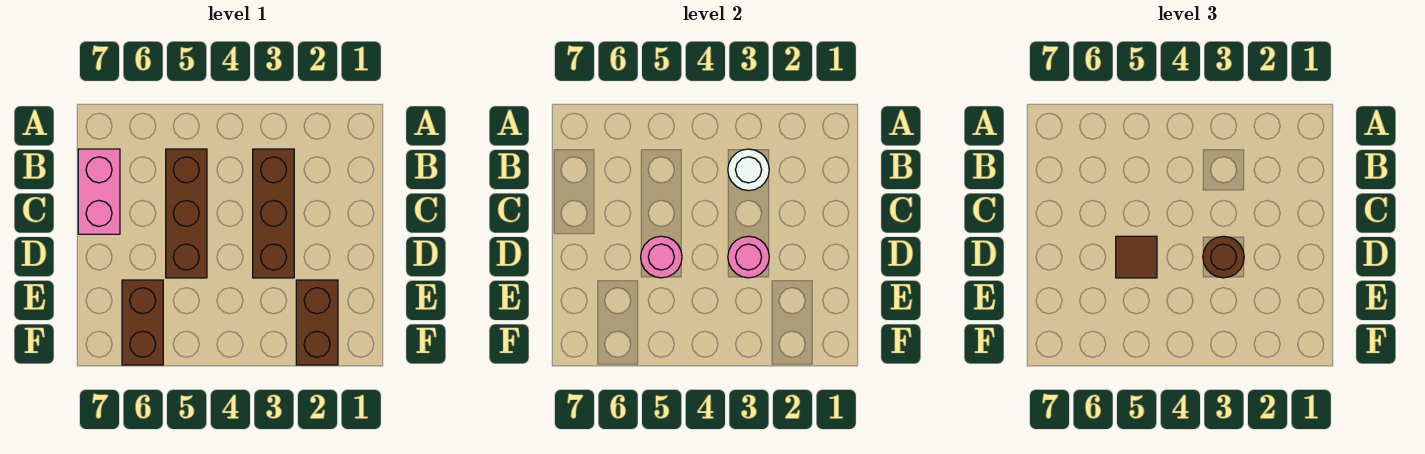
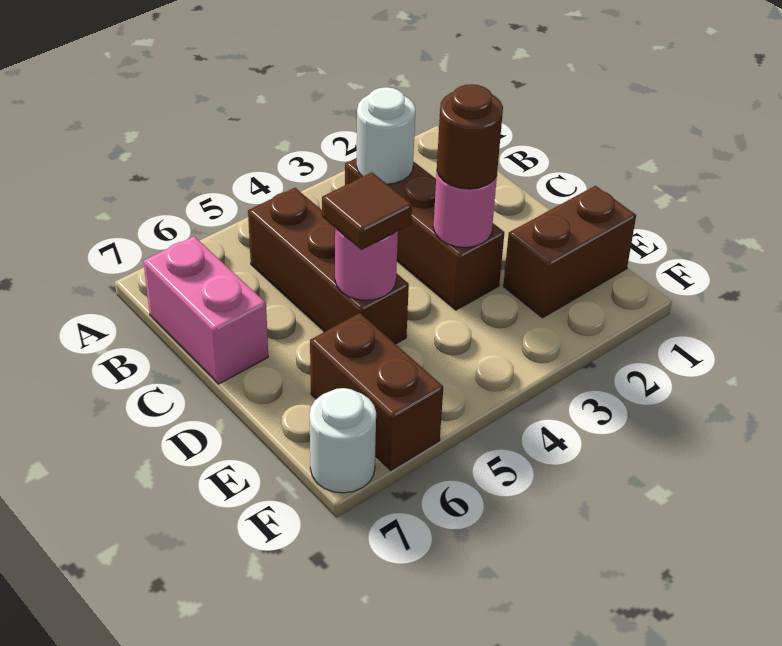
brown brick E2:F2 level 1 -> brown brick E1:E2 level 1
none -> white round brick F7 level 1

